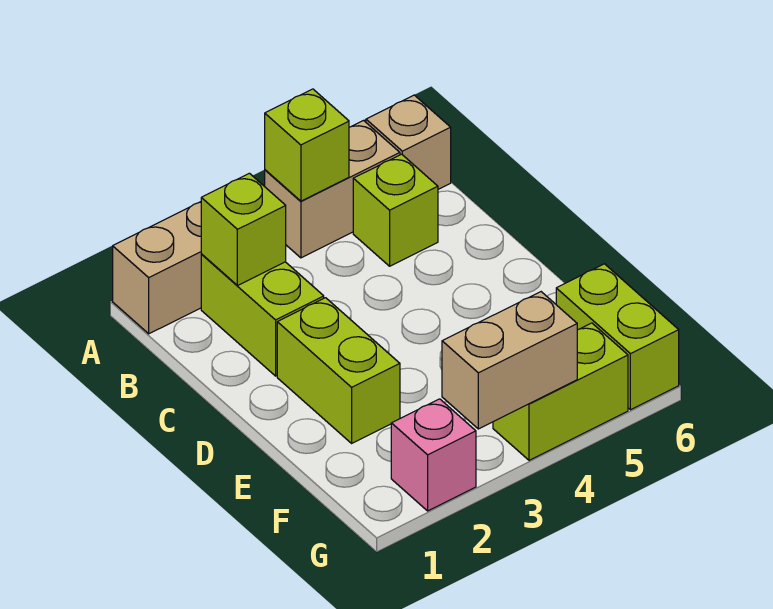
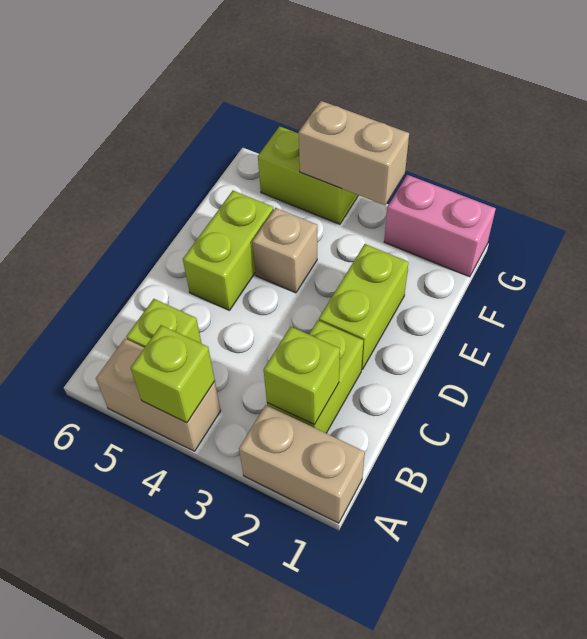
tan brick A6 level 1 -> tan brick E4 level 1
lime brick F6:G6 level 1 -> lime brick D5:E5 level 1
pink brick G2 level 1 -> pink brick G1:G2 level 1

